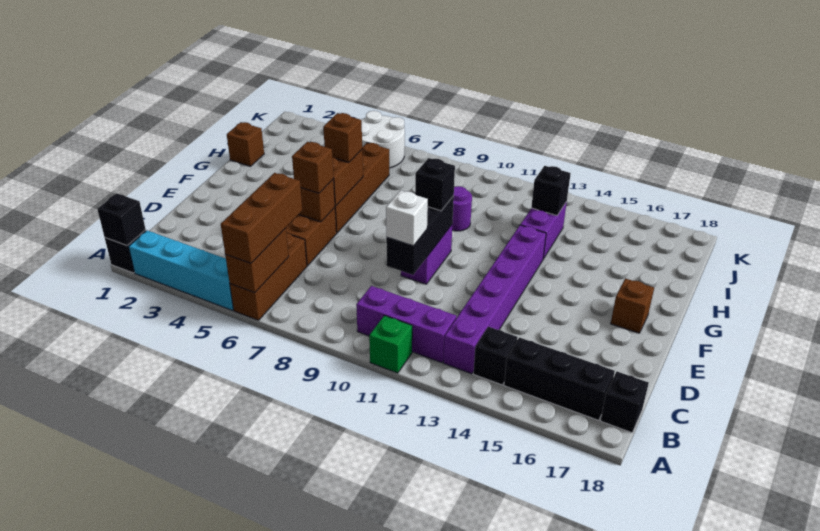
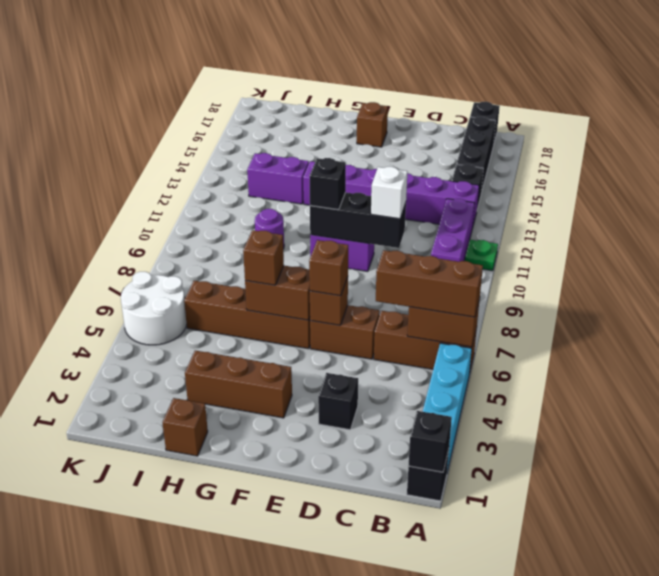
green brick A11 level 1 -> green plate A11 level 1
none -> brown brick F3:H3 level 1
black brick I13 level 2 -> black brick D3 level 1

